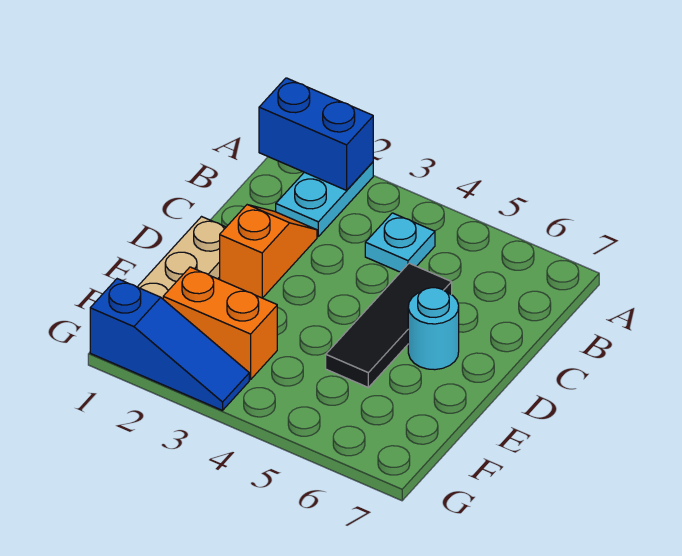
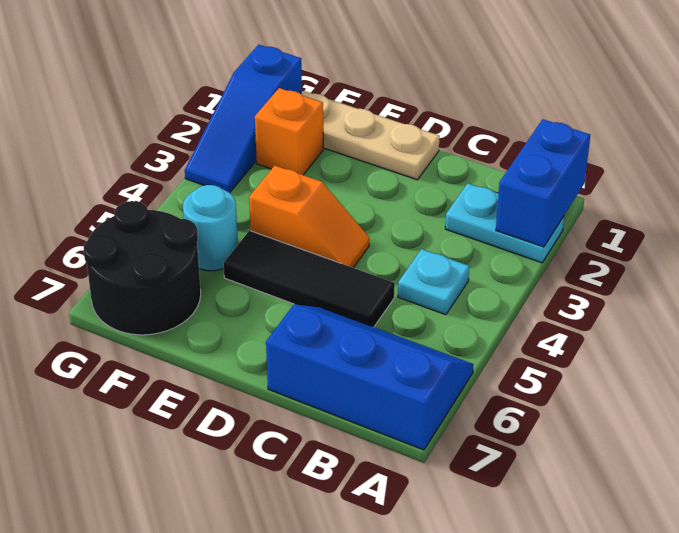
none -> blue slope A6:C7 level 1 top 7
orange slope C2:D2 level 1 top D -> orange slope D4:E4 level 1 top E
cyan round brick D6 level 1 -> cyan round brick F5 level 1
orange brick F2:F3 level 1 -> orange brick F2 level 1
none -> black round brick F6:G7 level 1

